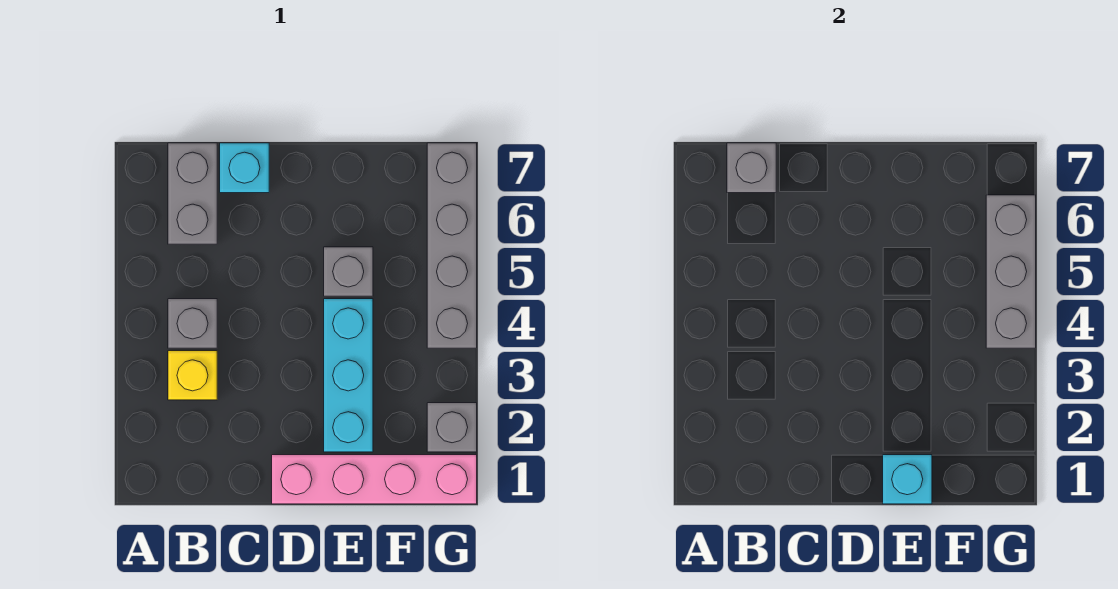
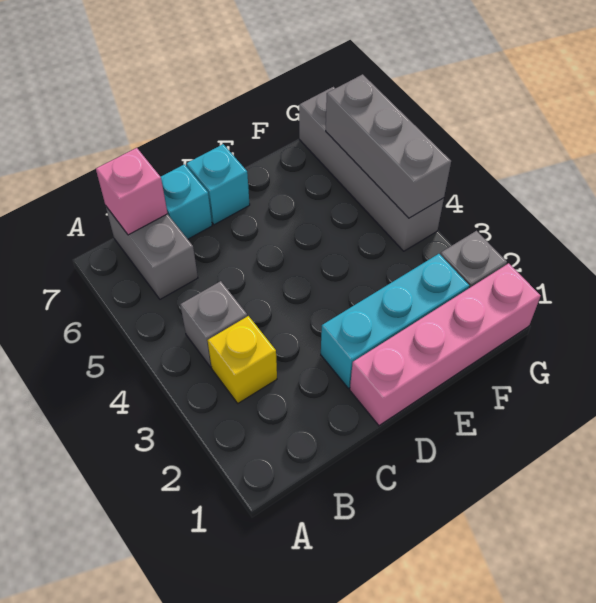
grey brick B7 level 2 -> pink brick B7 level 2
cyan brick E1 level 2 -> cyan brick D7 level 1
cyan brick E2:E4 level 1 -> cyan brick D2:F2 level 1
grey brick E5 level 1 -> none

